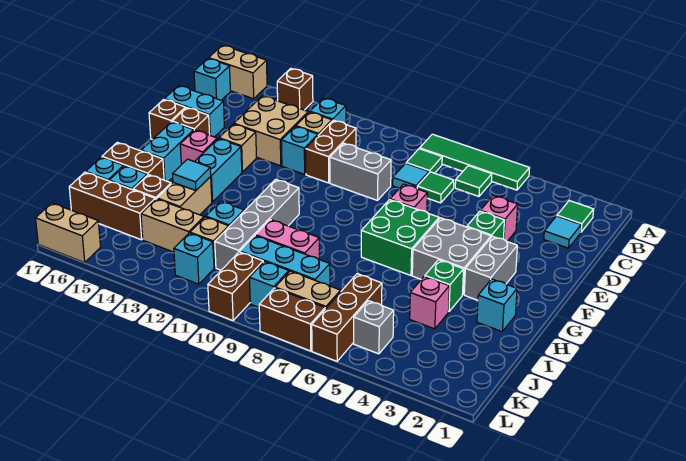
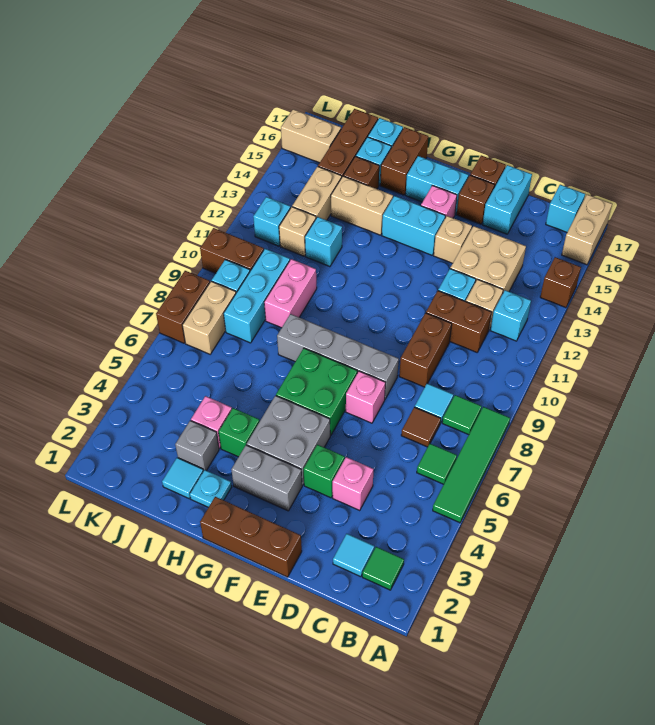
green tile C7 level 1 -> brown tile C7 level 1
grey brick D9:D10 level 1 -> brown brick D9:D10 level 1
grey brick G11:J11 level 1 -> grey brick E8:H8 level 1
cyan brick H2 level 1 -> cyan plate H2 level 1
cyan tile H14 level 2 -> cyan tile I2 level 1
brown brick J6:L6 level 1 -> brown brick E1:G1 level 1
grey brick K5 level 1 -> grey brick I3 level 1
tan brick L16:L17 level 1 -> tan brick K16:L16 level 1

